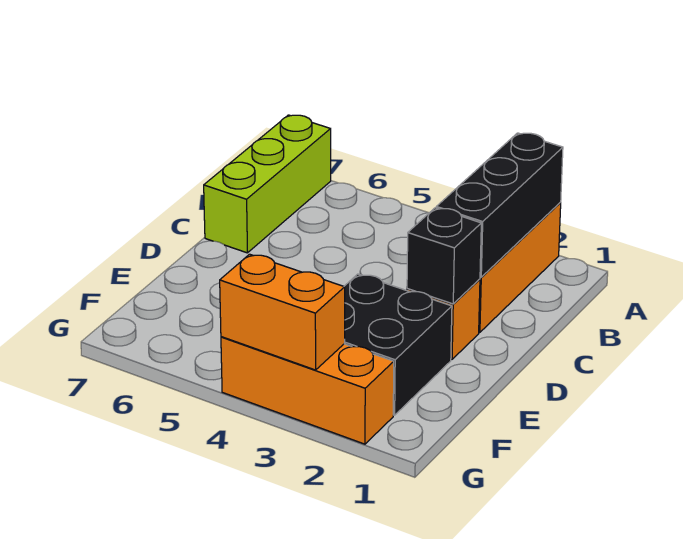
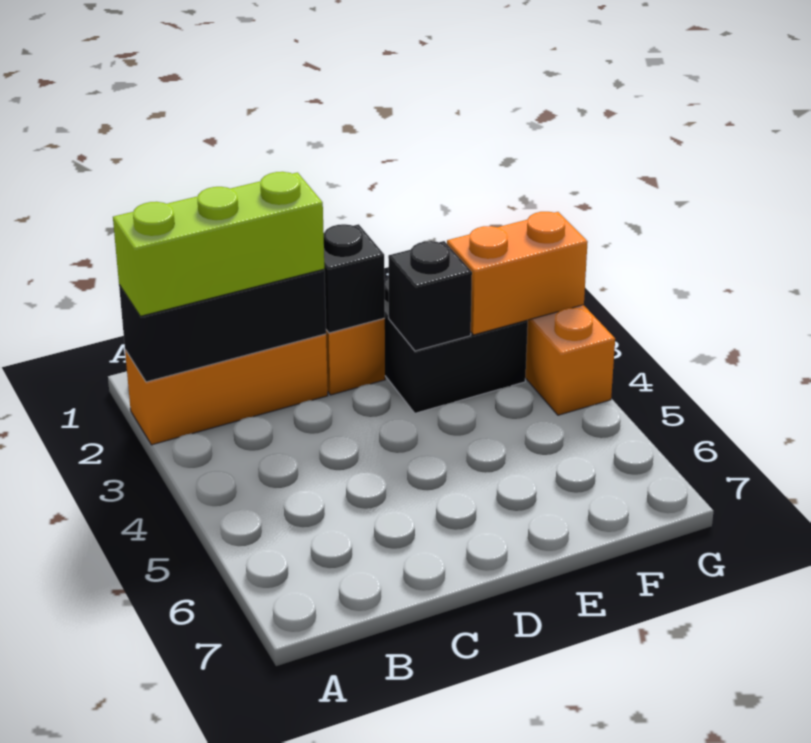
lime brick A7:C7 level 1 -> lime brick A2:C2 level 3
none -> black brick E3 level 2
orange brick G3:G4 level 2 -> orange brick F3:G3 level 2

